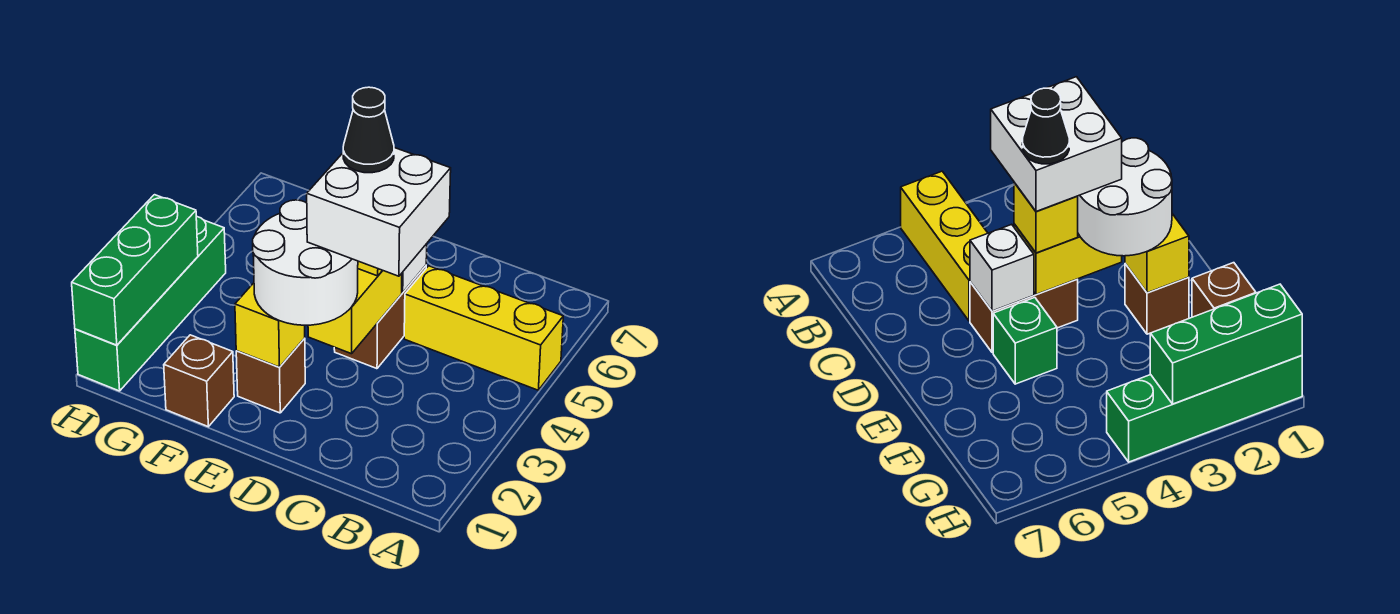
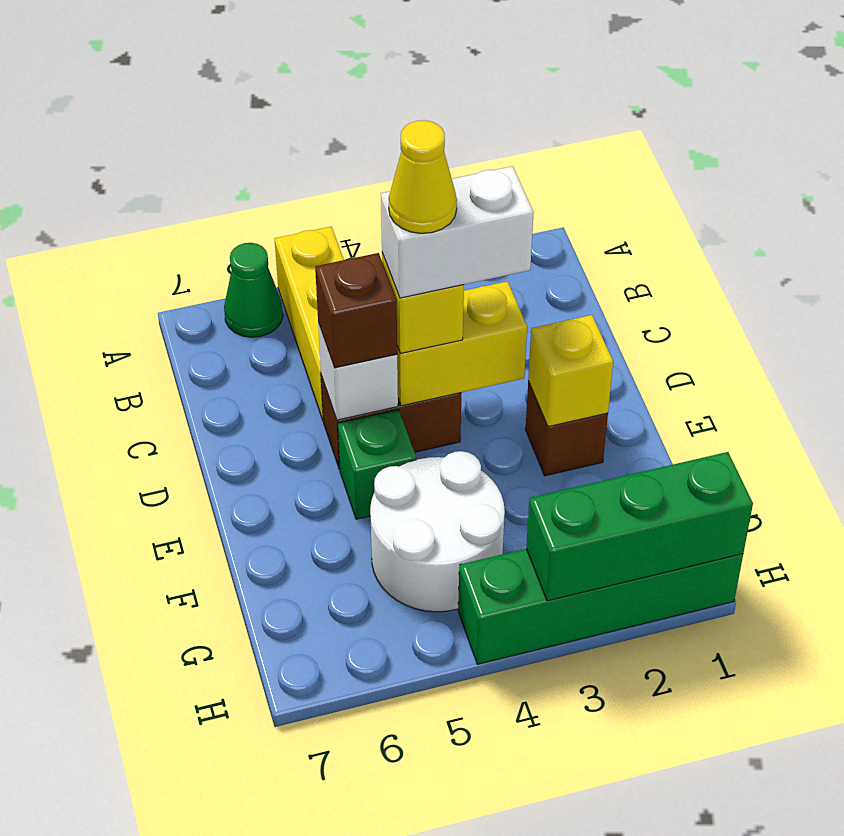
none -> green cone A6 level 1
white brick C3:D4 level 4 -> white brick D3:D4 level 4
white round brick D2:E3 level 3 -> white round brick F4:G5 level 1
black cone D4 level 5 -> yellow cone D4 level 5
brown brick F1 level 1 -> brown brick D5 level 3

